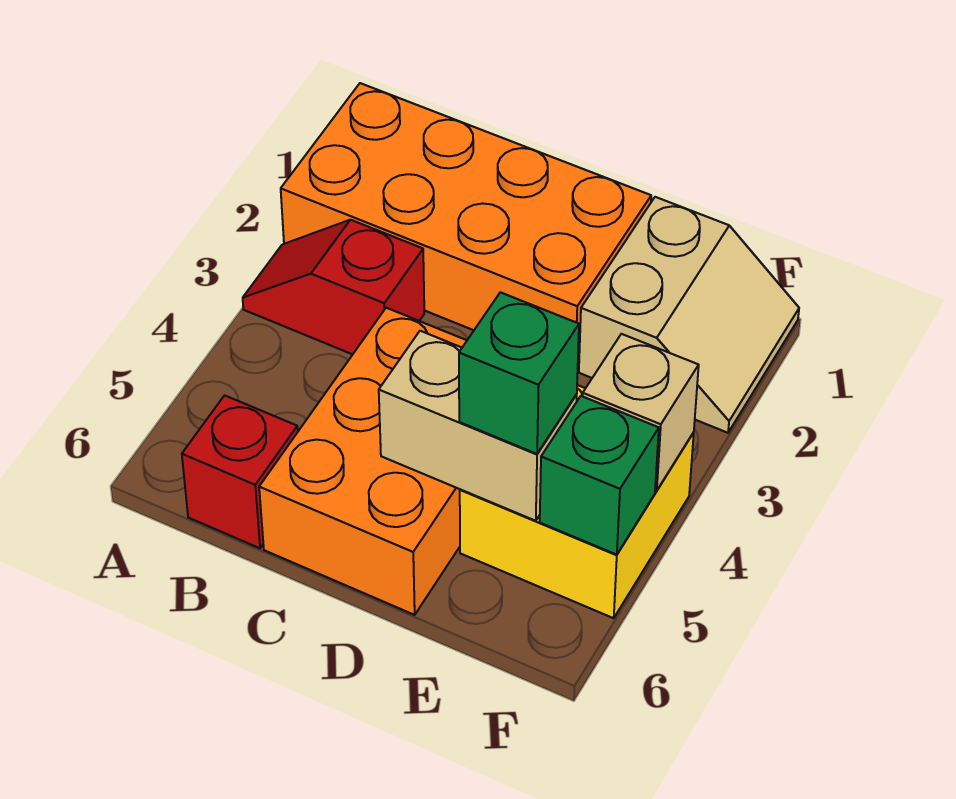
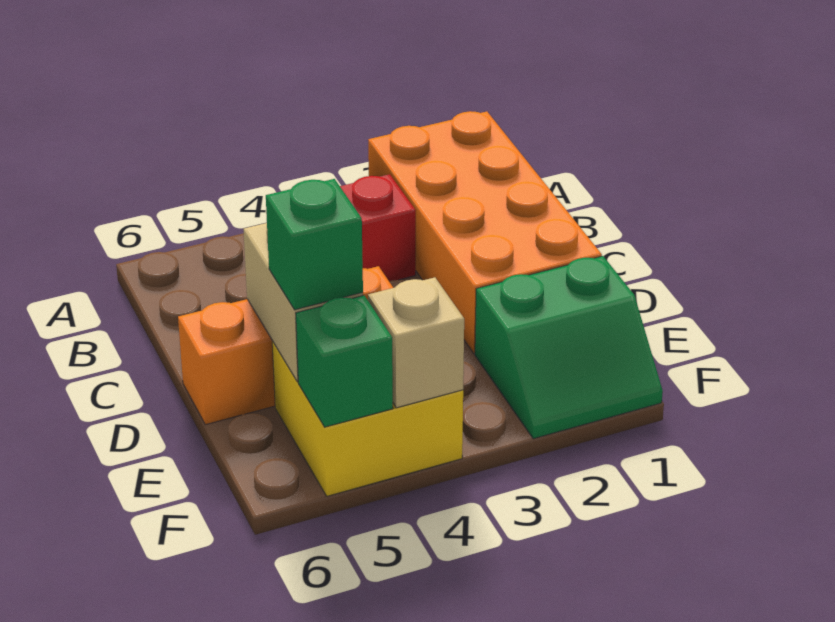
red brick B6 level 1 -> none
orange brick C4:D6 level 1 -> orange brick D4:D6 level 1
tan slope E1:F2 level 1 top E -> green slope E1:F2 level 1 top E

